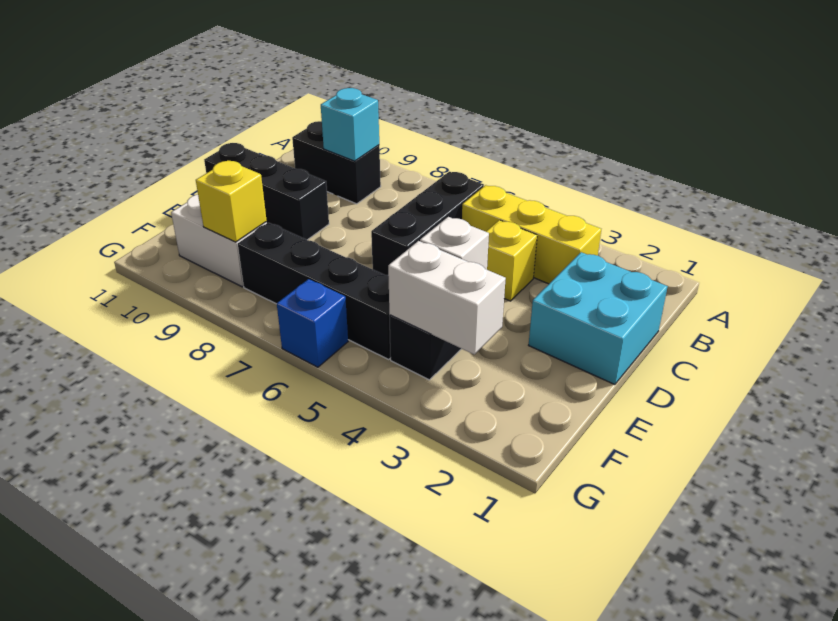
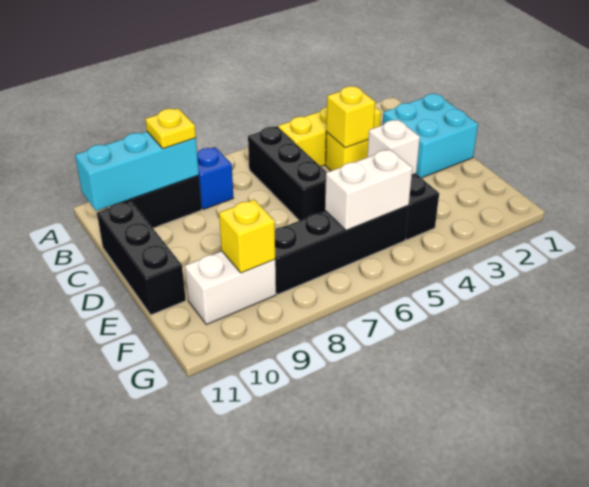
cyan brick B9 level 2 -> cyan brick B9:B11 level 2
none -> yellow plate B9 level 3
none -> yellow brick C4 level 2
black brick D9:D11 level 1 -> black brick C11:E11 level 1
white brick F3:F4 level 2 -> white brick F5:F6 level 2
blue brick G6 level 1 -> blue brick B8 level 1

